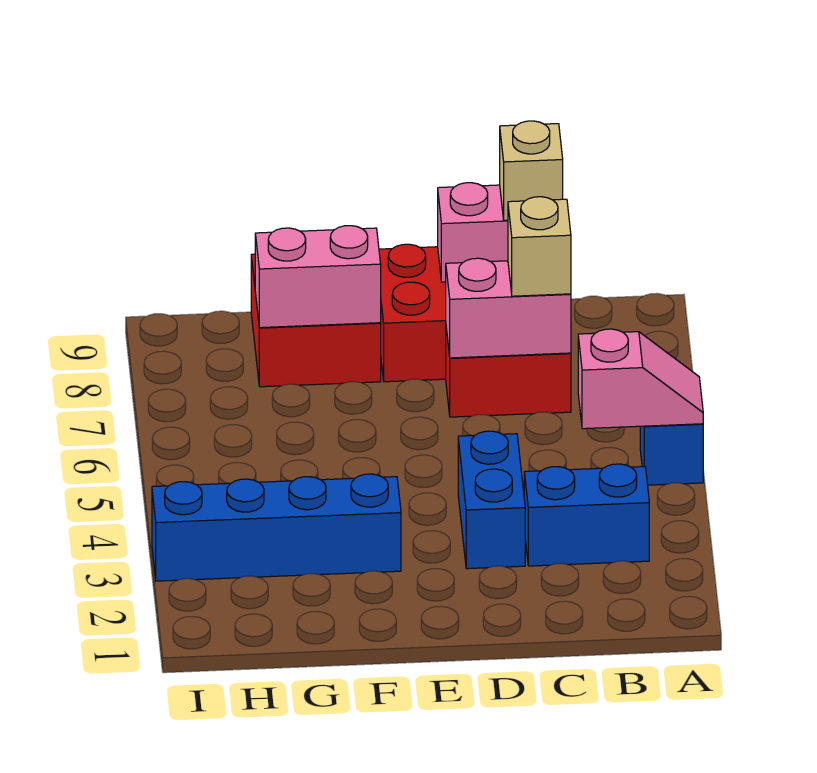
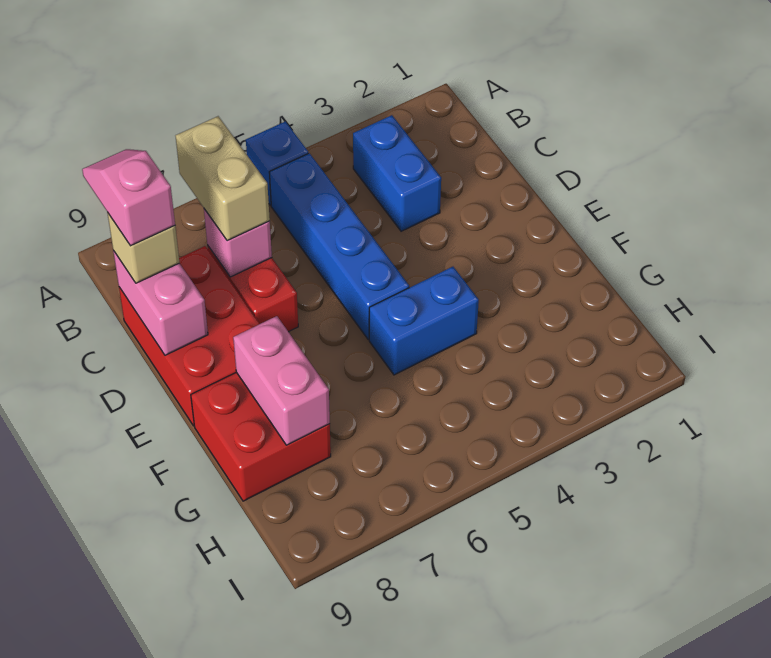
pink slope A5:B5 level 2 top B -> pink slope B9:C9 level 4 top C
pink brick C7:D7 level 2 -> pink brick C7 level 2
tan brick C7 level 3 -> tan brick B7:C7 level 3
blue brick D3:D4 level 1 -> blue brick F4:F5 level 1
blue brick F3:I3 level 1 -> blue brick B5:E5 level 1

